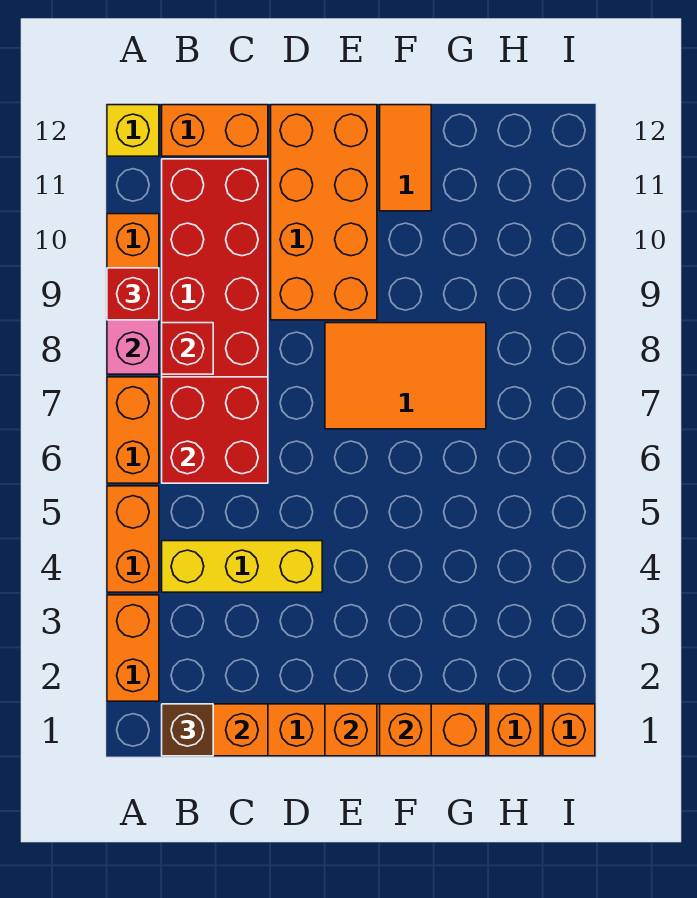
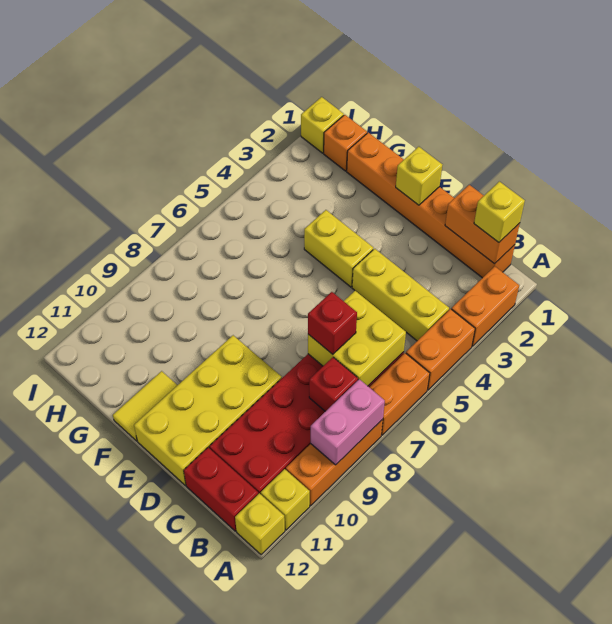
red brick A9 level 3 -> red brick C7 level 3
none -> yellow brick A11 level 1
brown brick B1 level 3 -> yellow brick B1 level 3
red brick B6:C7 level 2 -> yellow brick B6:C7 level 2
orange brick B12:C12 level 1 -> red brick B12:C12 level 1
orange brick D9:E12 level 1 -> yellow brick D9:E12 level 1
orange brick E1 level 2 -> yellow brick E1 level 2
none -> yellow brick E4:F4 level 1
orange tile E7:G8 level 1 -> none
orange brick F1 level 2 -> none
orange tile F11:F12 level 1 -> yellow tile F11:F12 level 1
orange brick I1 level 1 -> yellow brick I1 level 1

